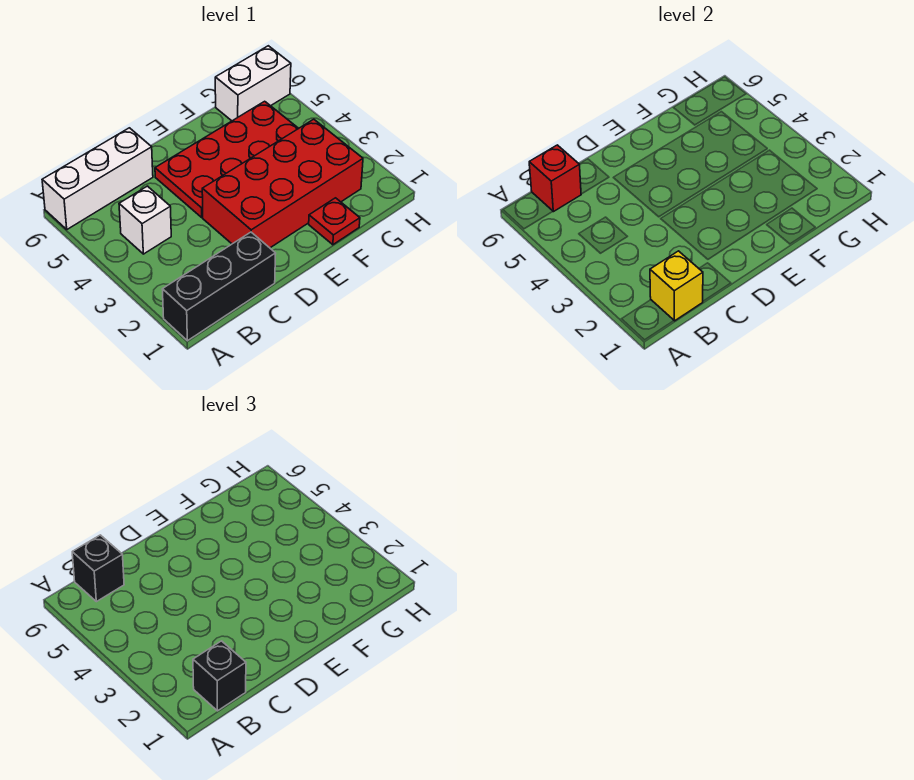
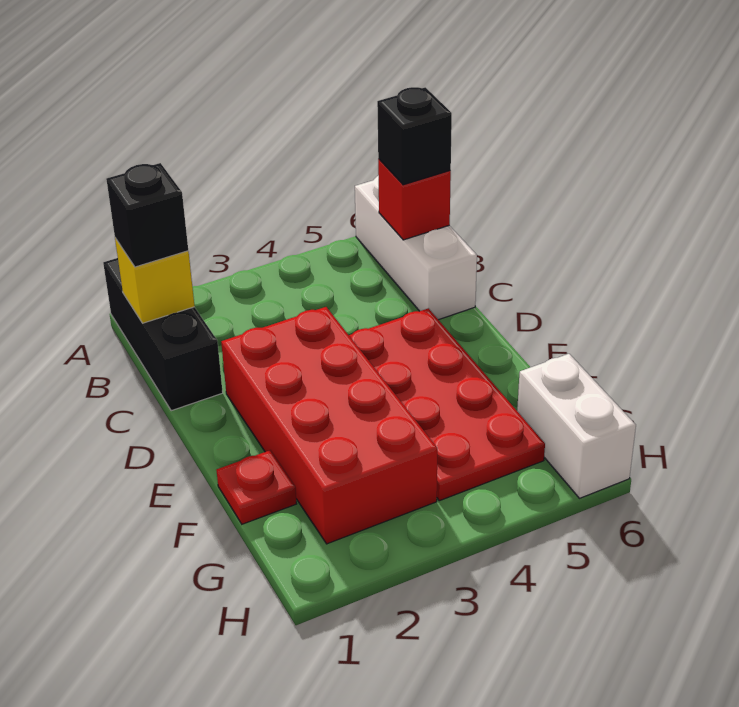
white brick B4 level 1 -> none

